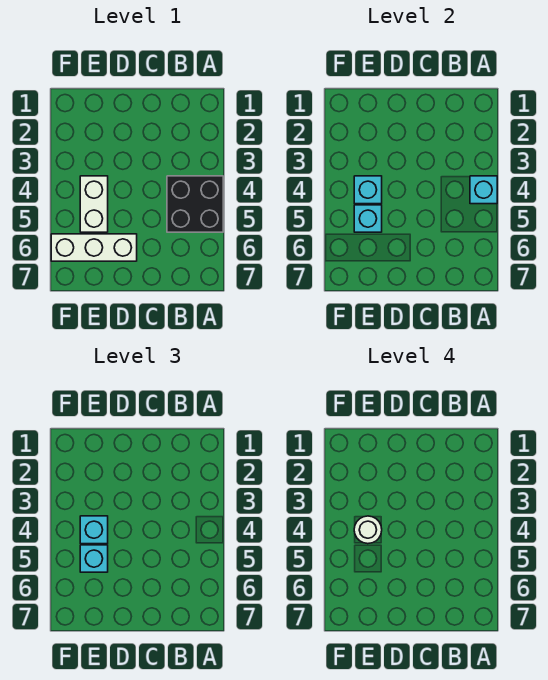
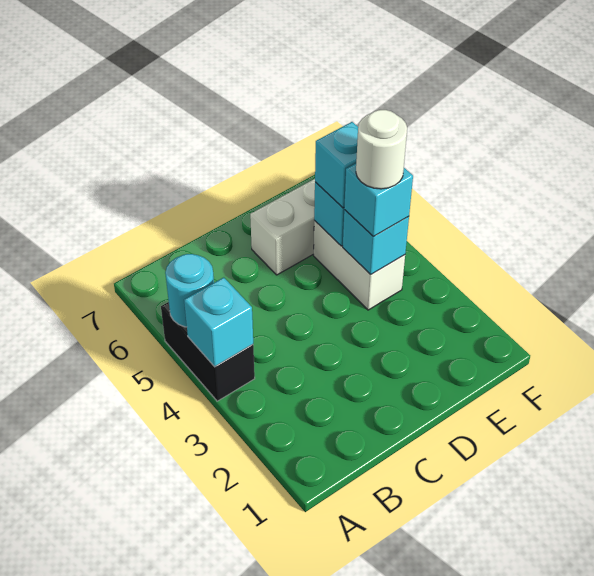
black brick A4:B5 level 1 -> black brick A4:A5 level 1
none -> cyan round brick A5 level 2

